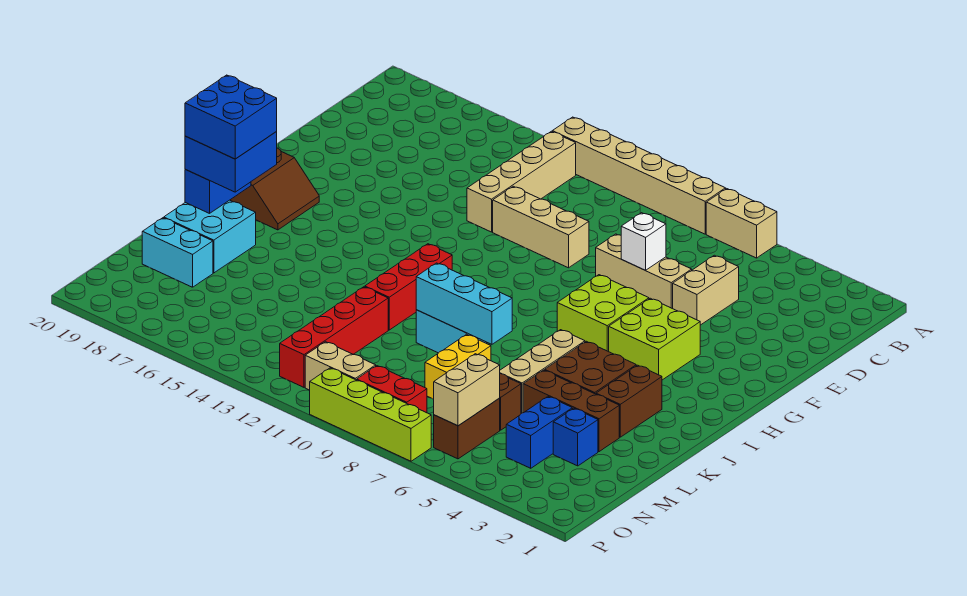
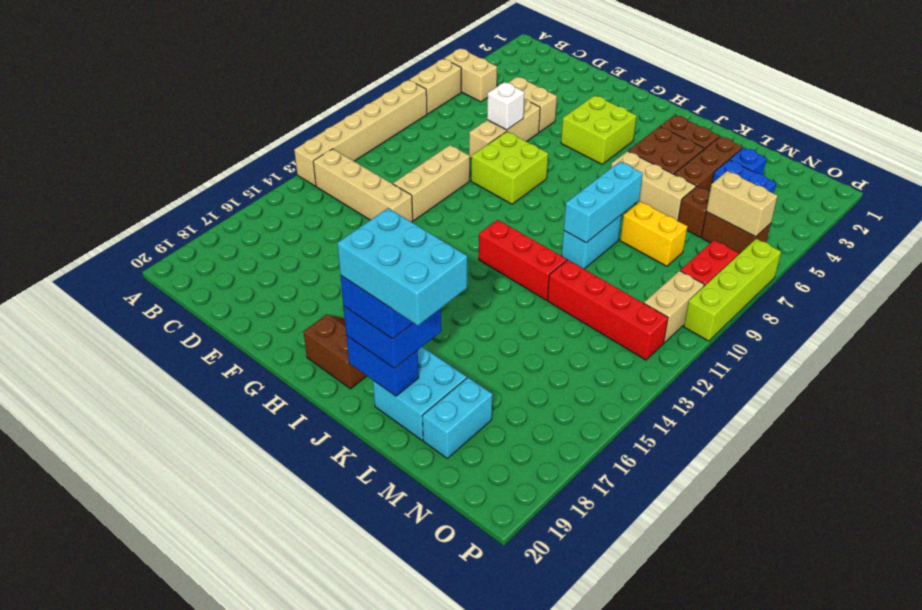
none -> tan brick A5:B5 level 1
lime brick G6:H7 level 1 -> lime brick F8:G9 level 1
none -> cyan brick J18:L19 level 5

